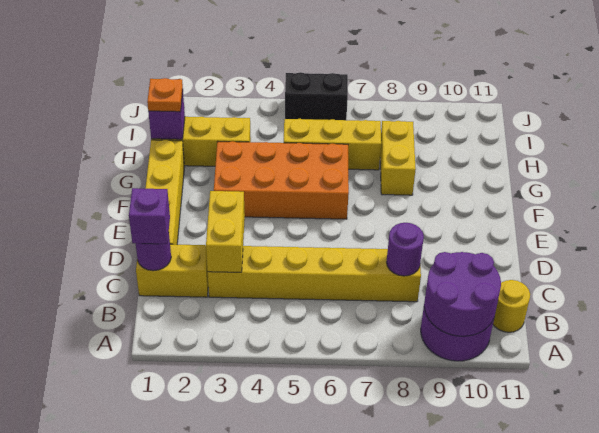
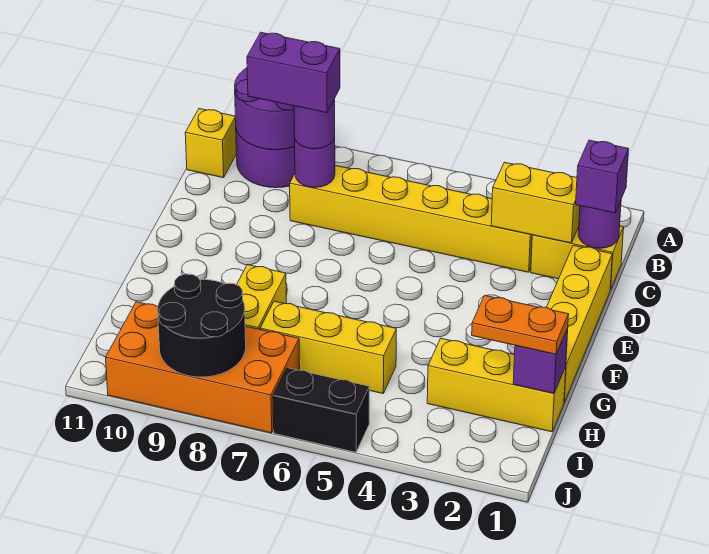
yellow round brick B11 level 1 -> yellow brick B11 level 1
yellow brick C3:D3 level 2 -> yellow brick C2:C3 level 2
none -> purple round brick C8 level 3
none -> purple brick C8:C9 level 4
orange brick F3:G6 level 1 -> orange brick I7:J10 level 1
orange plate H1 level 3 -> orange plate H1:H2 level 3
none -> black round brick I8:J9 level 2

